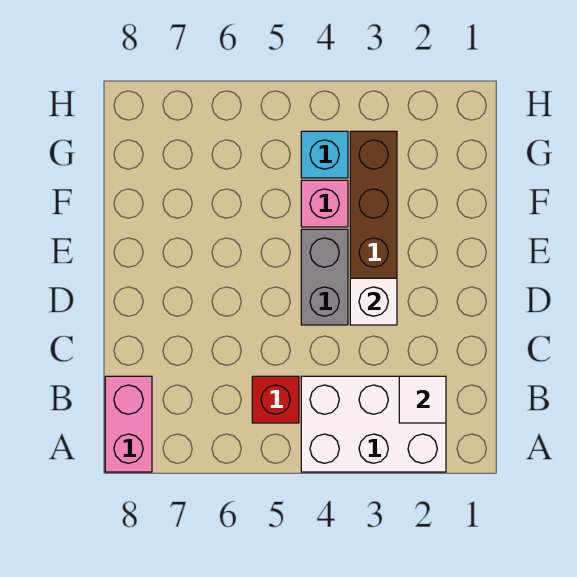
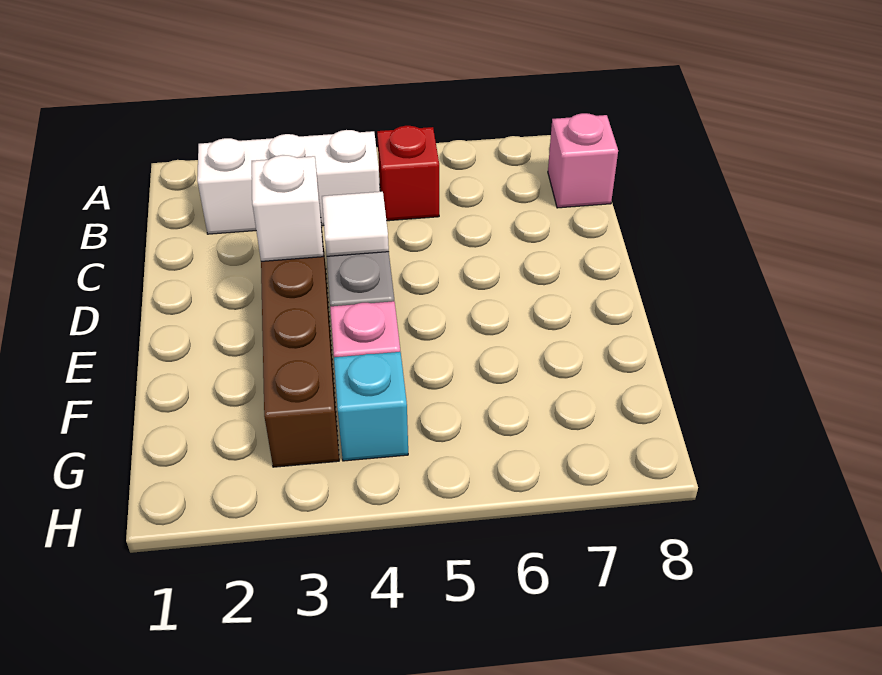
white brick A2:B4 level 1 -> white brick B2:B4 level 1
pink brick A8:B8 level 1 -> pink brick B8 level 1
white tile B2 level 2 -> white tile D4 level 2

